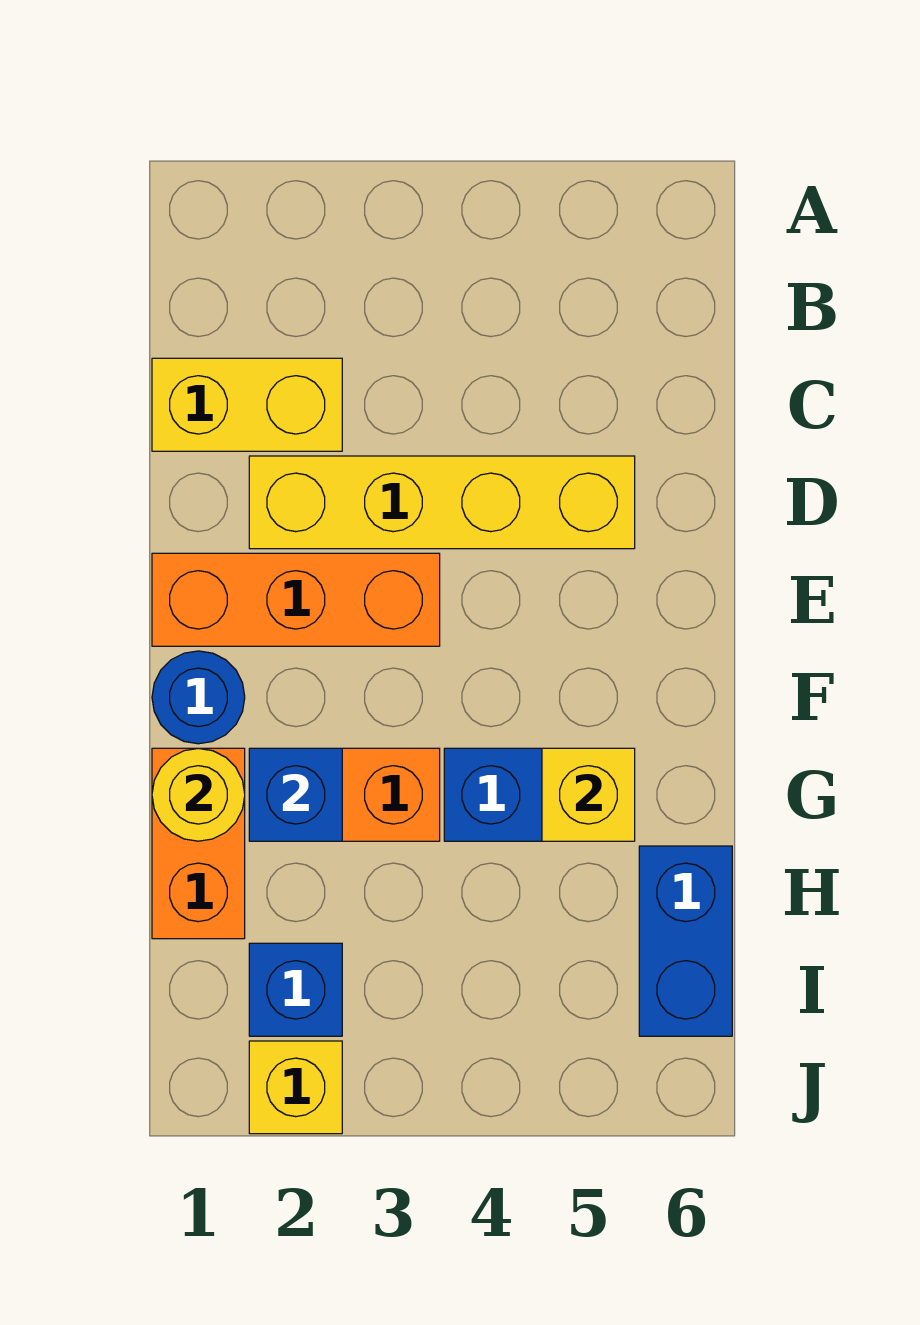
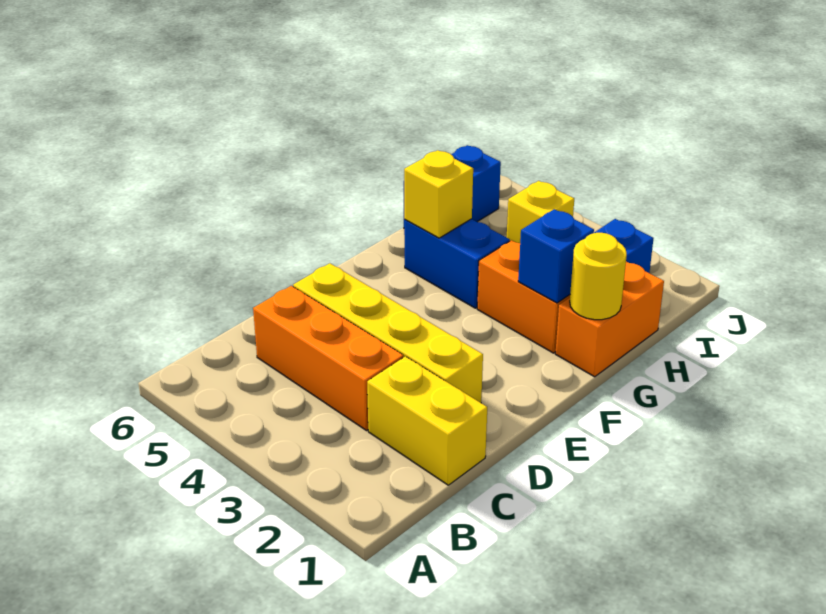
orange brick E1:E3 level 1 -> orange brick C3:C5 level 1
blue round brick F1 level 1 -> none
yellow brick J2 level 1 -> yellow brick I4 level 1

